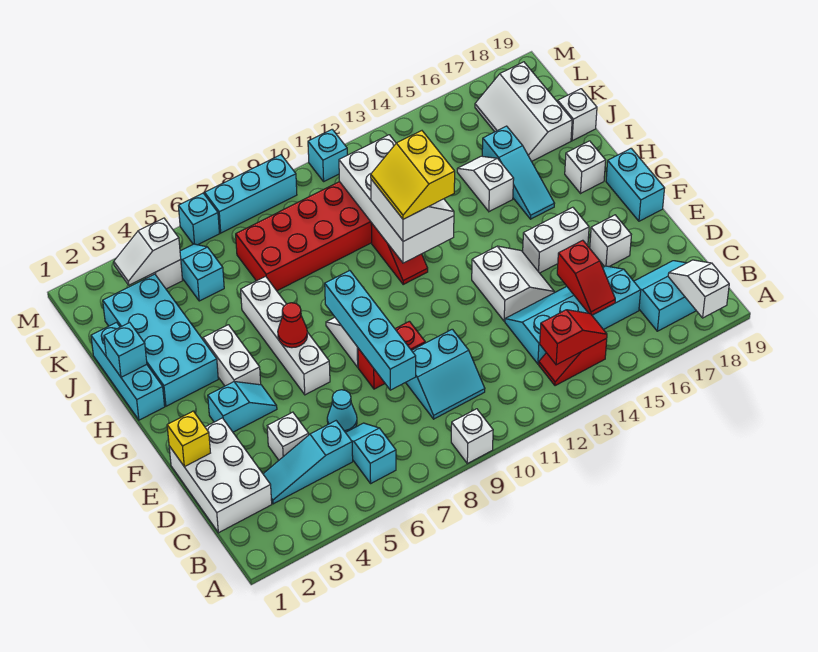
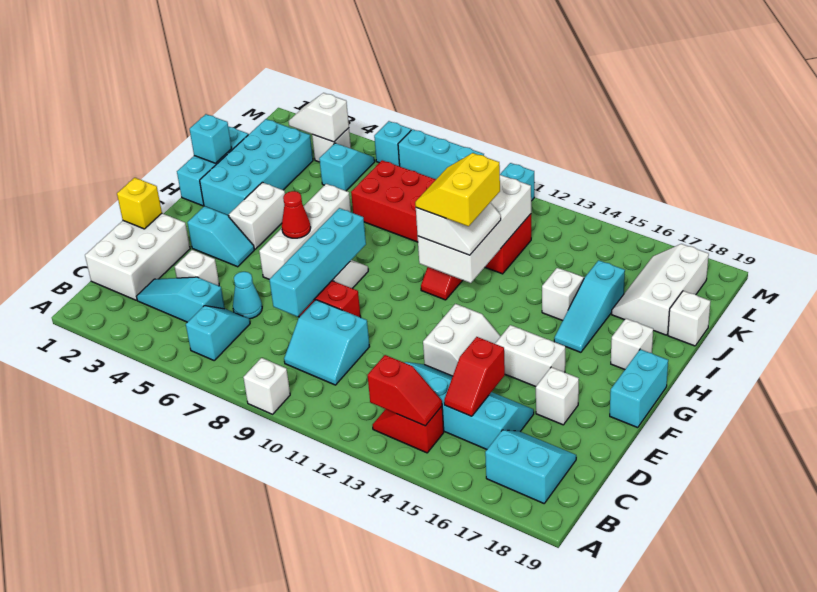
white slope A18:B18 level 2 top A -> none

